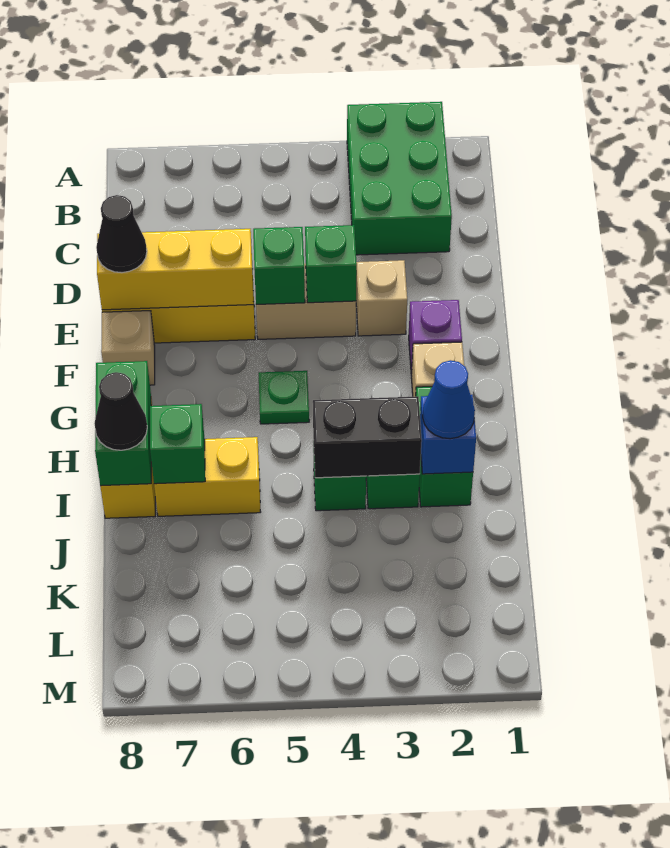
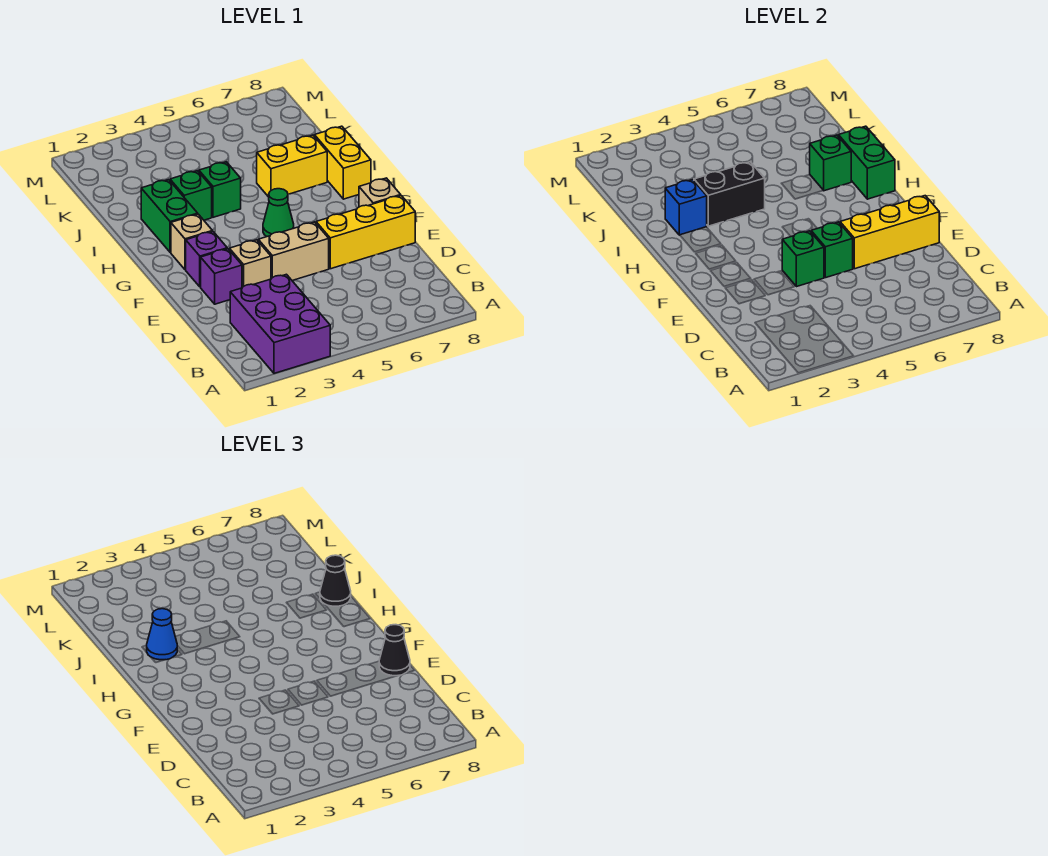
green brick A2:C3 level 1 -> purple brick A2:C3 level 1
none -> purple brick E2 level 1
green plate G5 level 1 -> green cone G5 level 1

